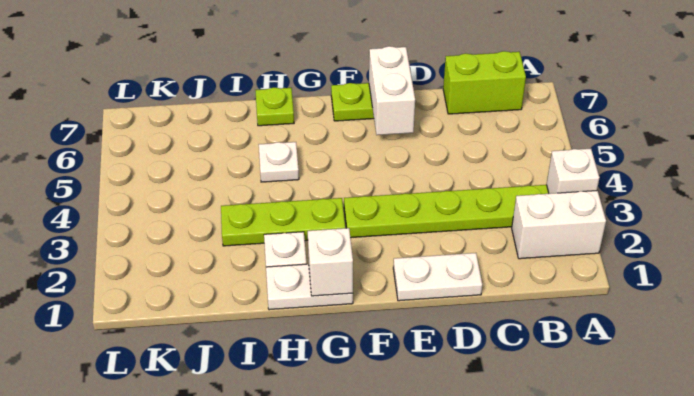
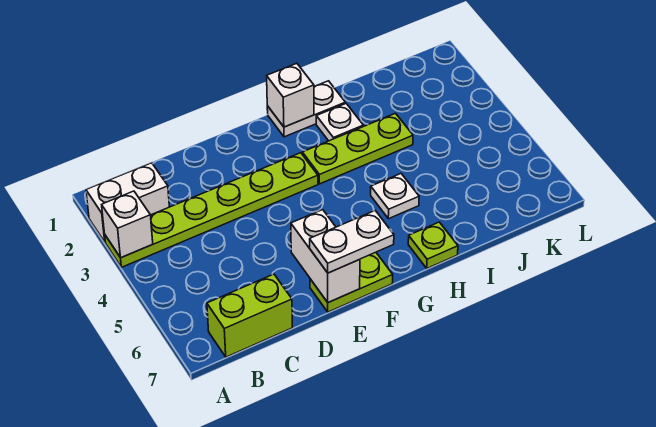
white plate D1:E1 level 1 -> white plate E7:F7 level 3

